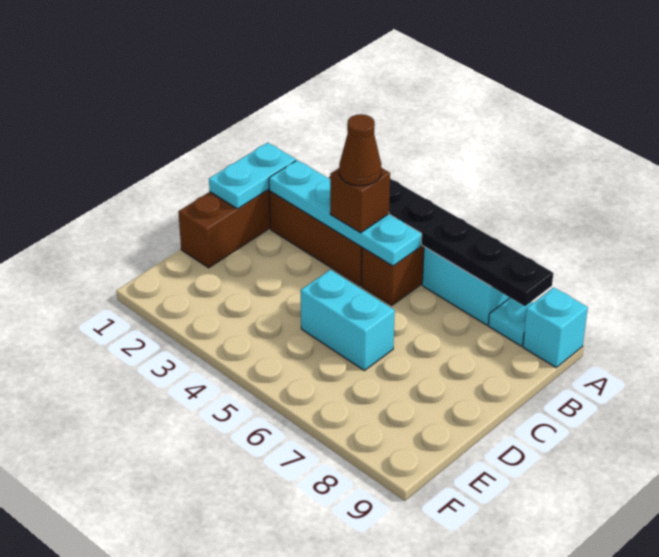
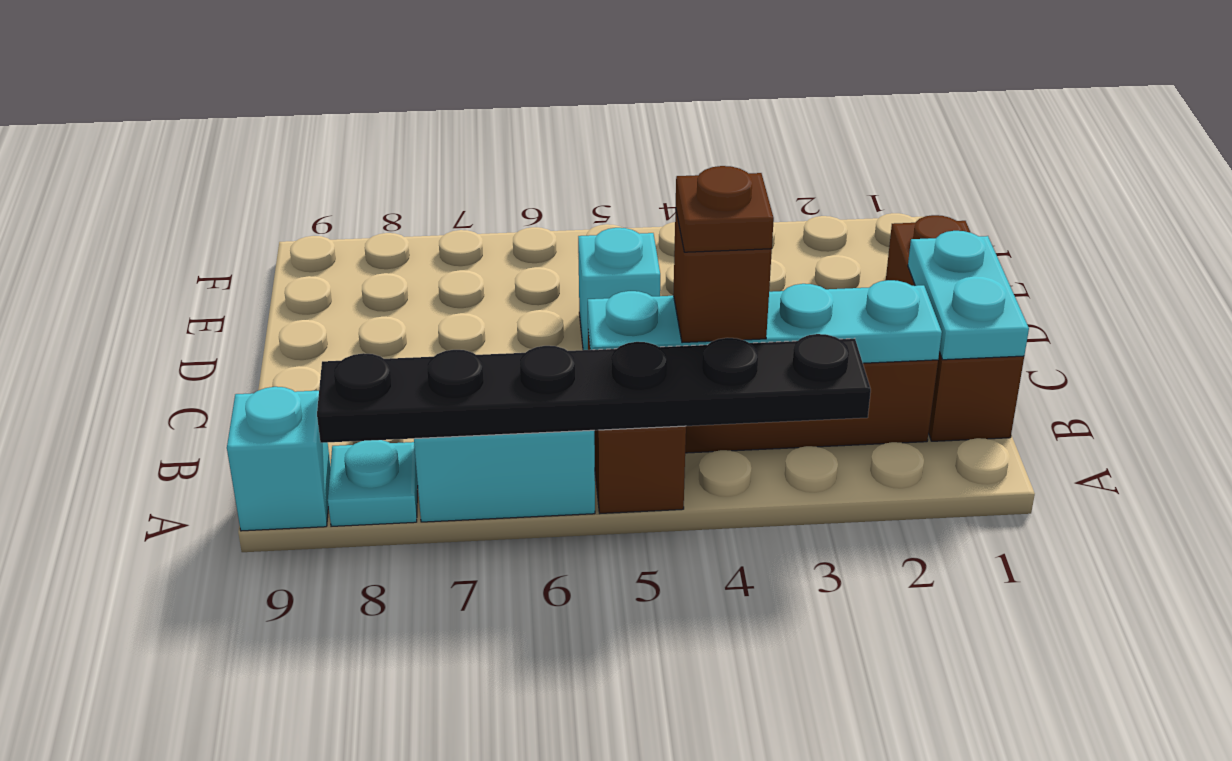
brown cone B4 level 4 -> brown plate B4 level 4
cyan brick D5:D6 level 1 -> cyan brick D5 level 1

